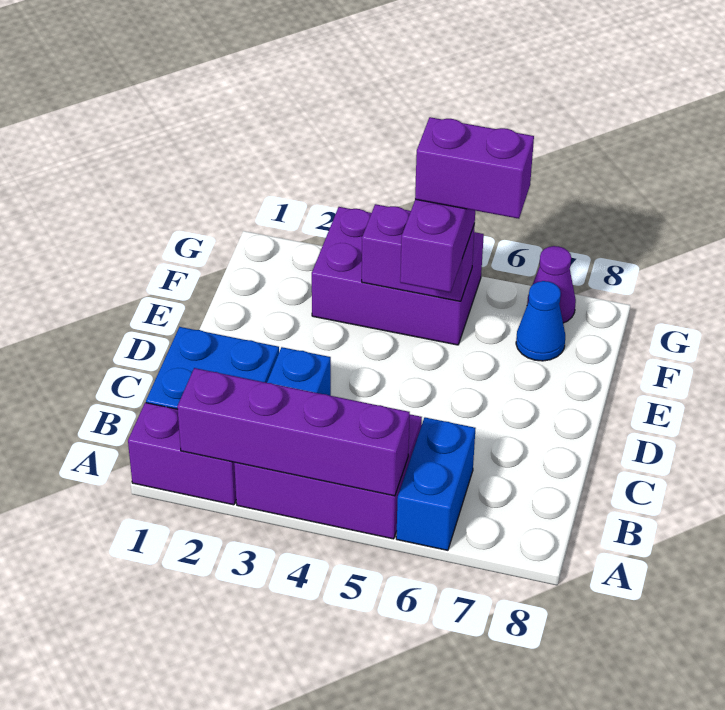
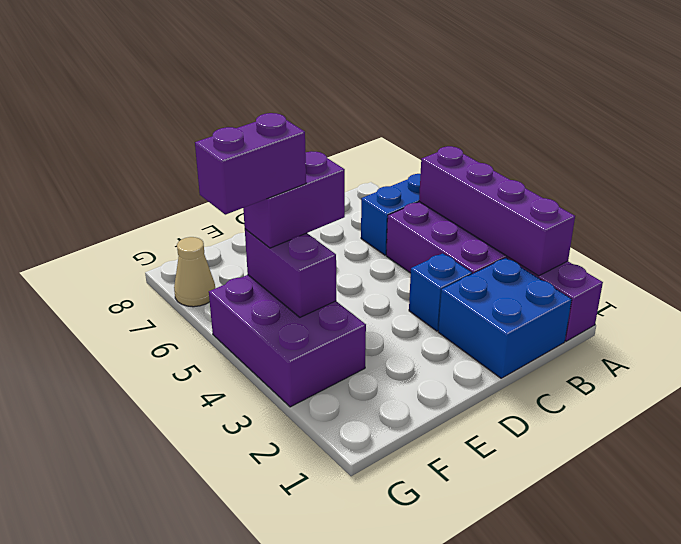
purple brick F5:F6 level 4 -> purple brick F5:G5 level 4
blue cone F7 level 1 -> none
purple cone G7 level 1 -> tan cone G7 level 1

